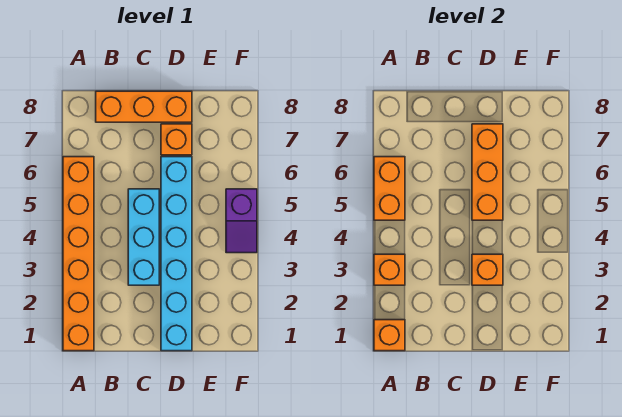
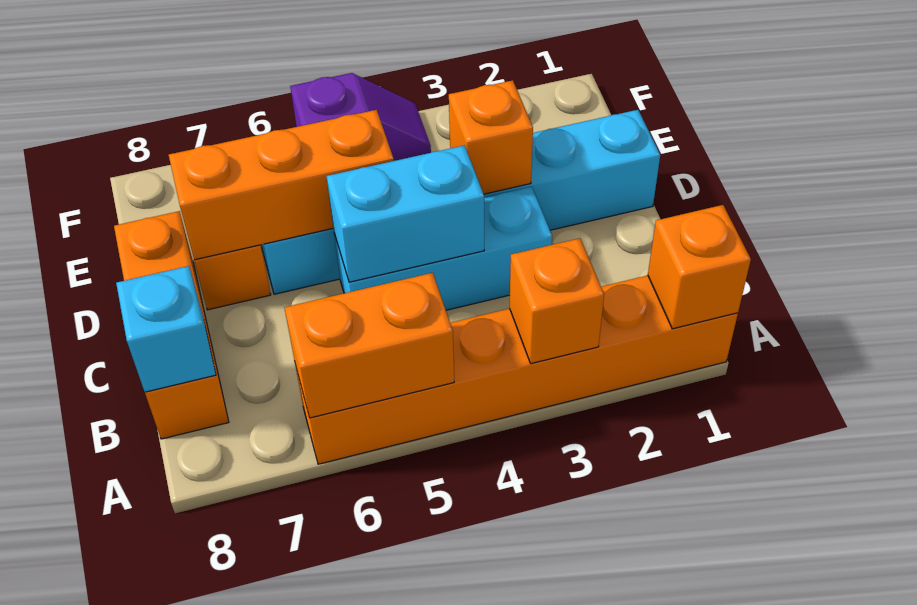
none -> cyan brick B8 level 2
none -> cyan brick C4:C5 level 2

